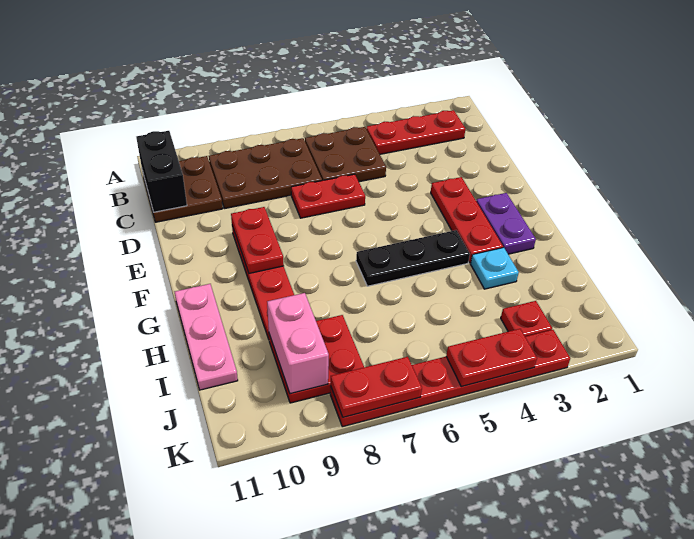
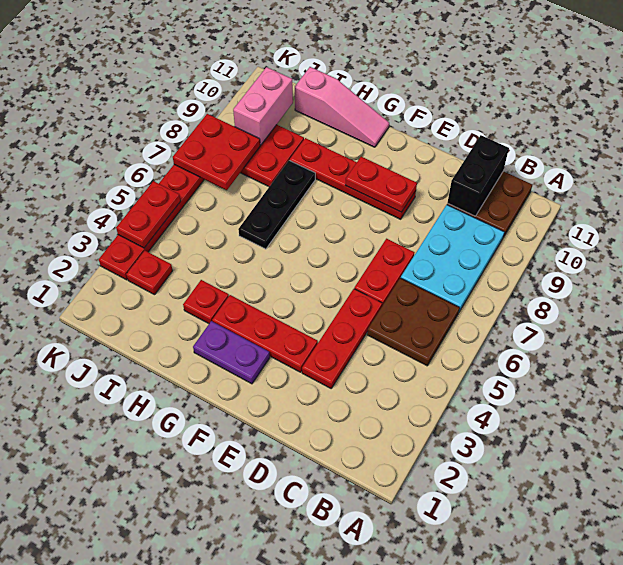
red plate B2:B4 level 1 -> red plate D3:D5 level 1
brown plate B7:C9 level 1 -> cyan plate B7:C9 level 1
black brick B11:C11 level 2 -> black brick C10:C11 level 2
black plate G4:G6 level 1 -> black plate H6:H8 level 1
pink plate G11:I11 level 1 -> pink slope G11:I11 level 1 top I
cyan plate H3 level 1 -> red plate H3 level 1
pink brick I9:J9 level 2 -> pink brick J9:J10 level 2
red plate K7:K8 level 2 -> red plate J7:K8 level 2

